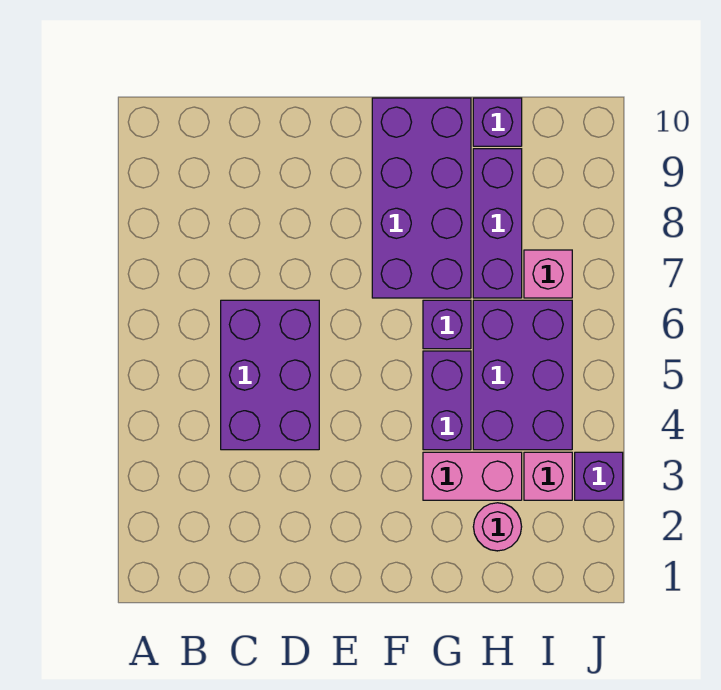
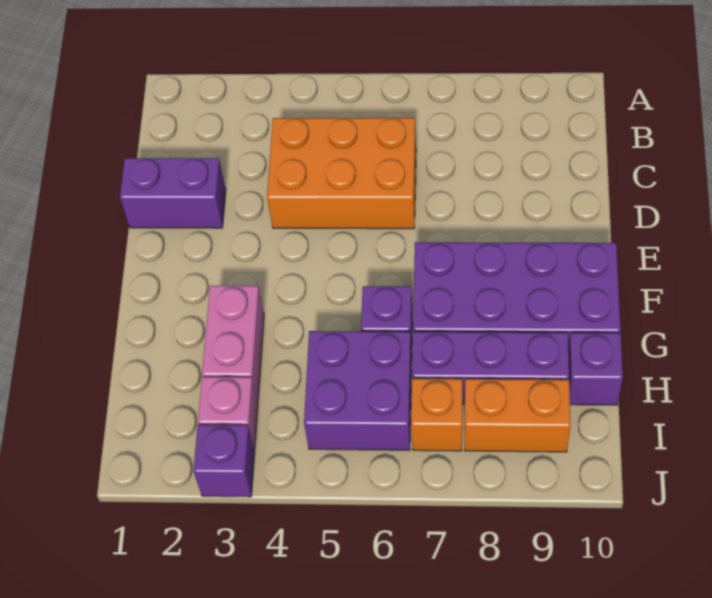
purple brick C4:D6 level 1 -> orange brick C4:D6 level 1
purple brick G4:G5 level 1 -> purple brick D1:D2 level 1
pink round brick H2 level 1 -> none
purple brick H4:I6 level 1 -> purple brick H5:I6 level 1
pink brick I7 level 1 -> orange brick I7 level 1
none -> orange brick I8:I9 level 1

